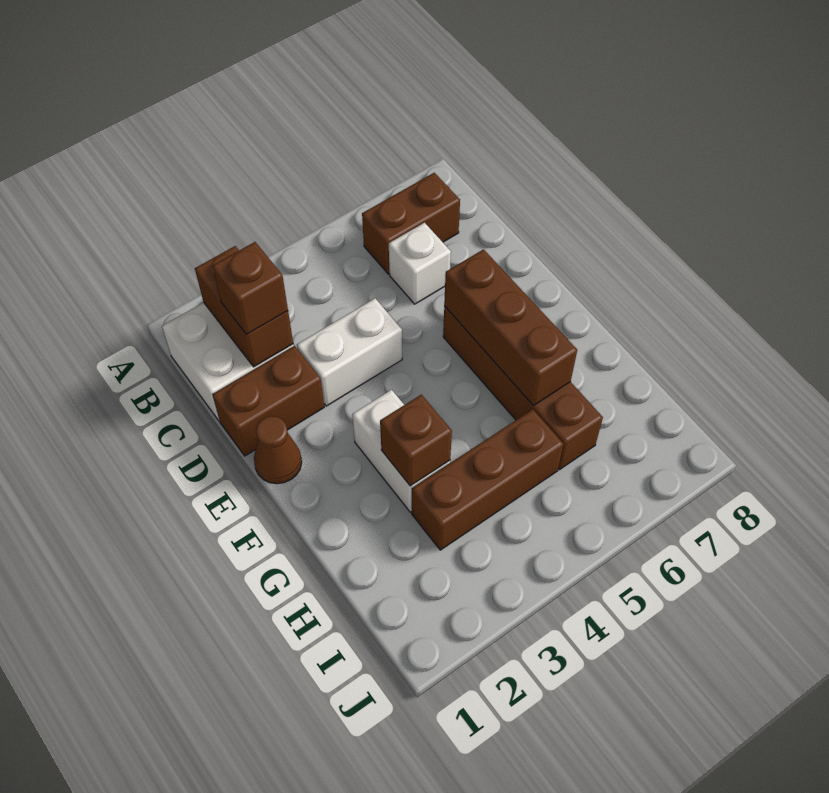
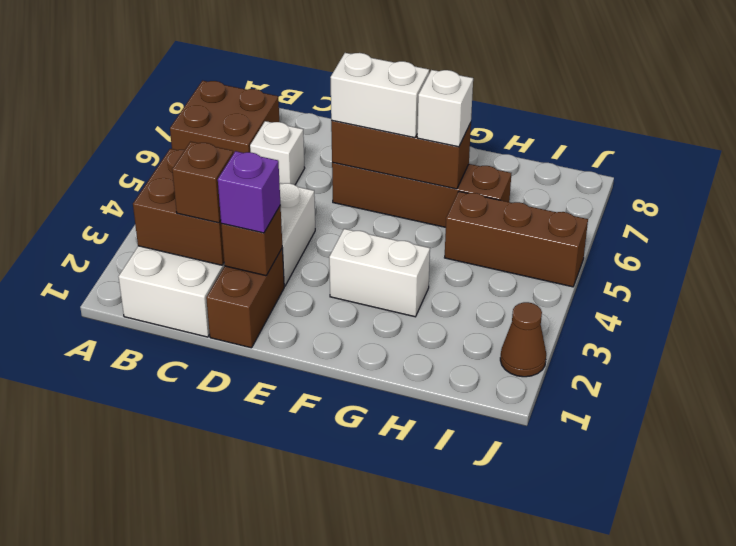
brown brick B2:C2 level 2 -> brown brick B2:C3 level 2
brown brick B6:B7 level 1 -> brown brick A6:B7 level 1
none -> purple brick D2 level 3
brown cone E1 level 1 -> brown cone J2 level 1
none -> white brick E6:F6 level 3
brown brick G3 level 2 -> brown brick D2 level 2
none -> white brick G6 level 3
brown brick H3:H5 level 1 -> brown brick H5:J5 level 1

